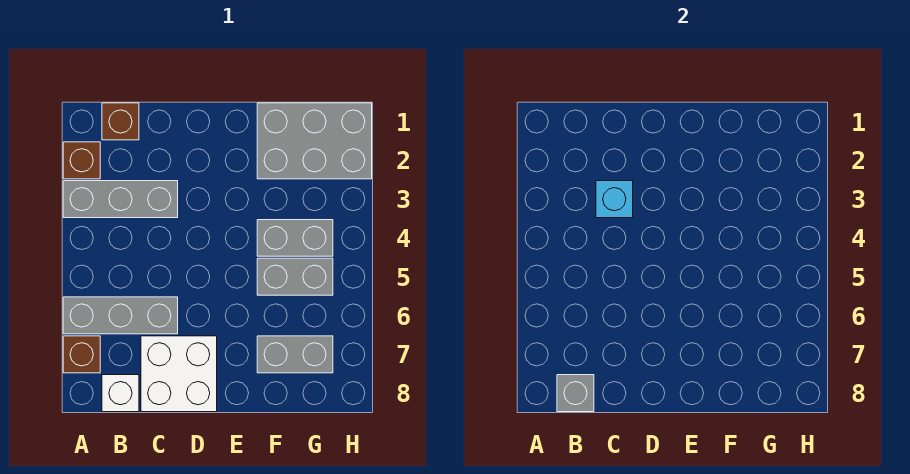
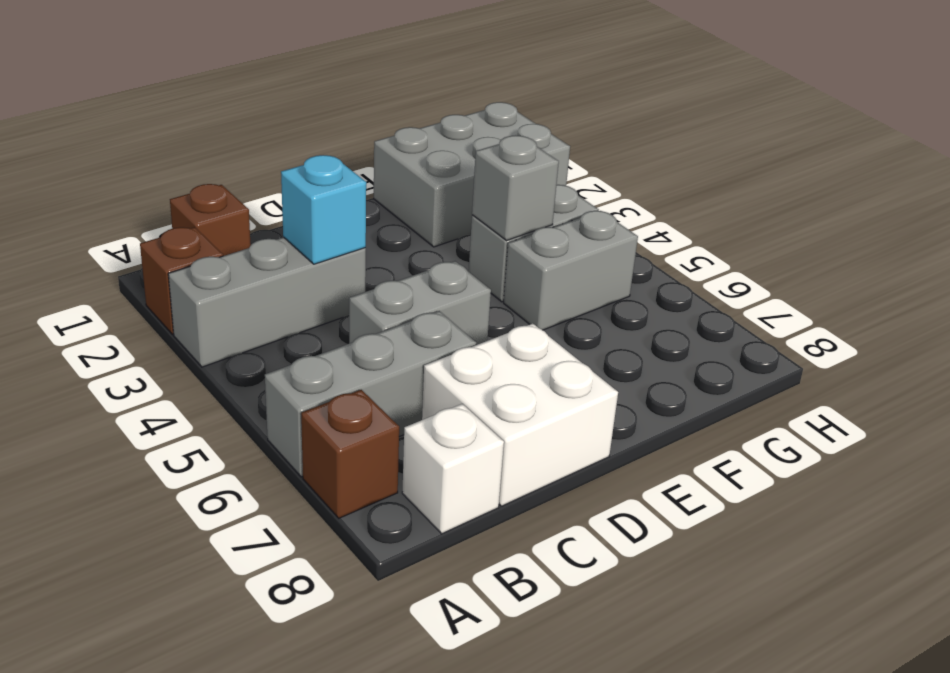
grey brick B8 level 2 -> grey brick F4 level 2
grey brick F7:G7 level 1 -> grey brick C5:D5 level 1

